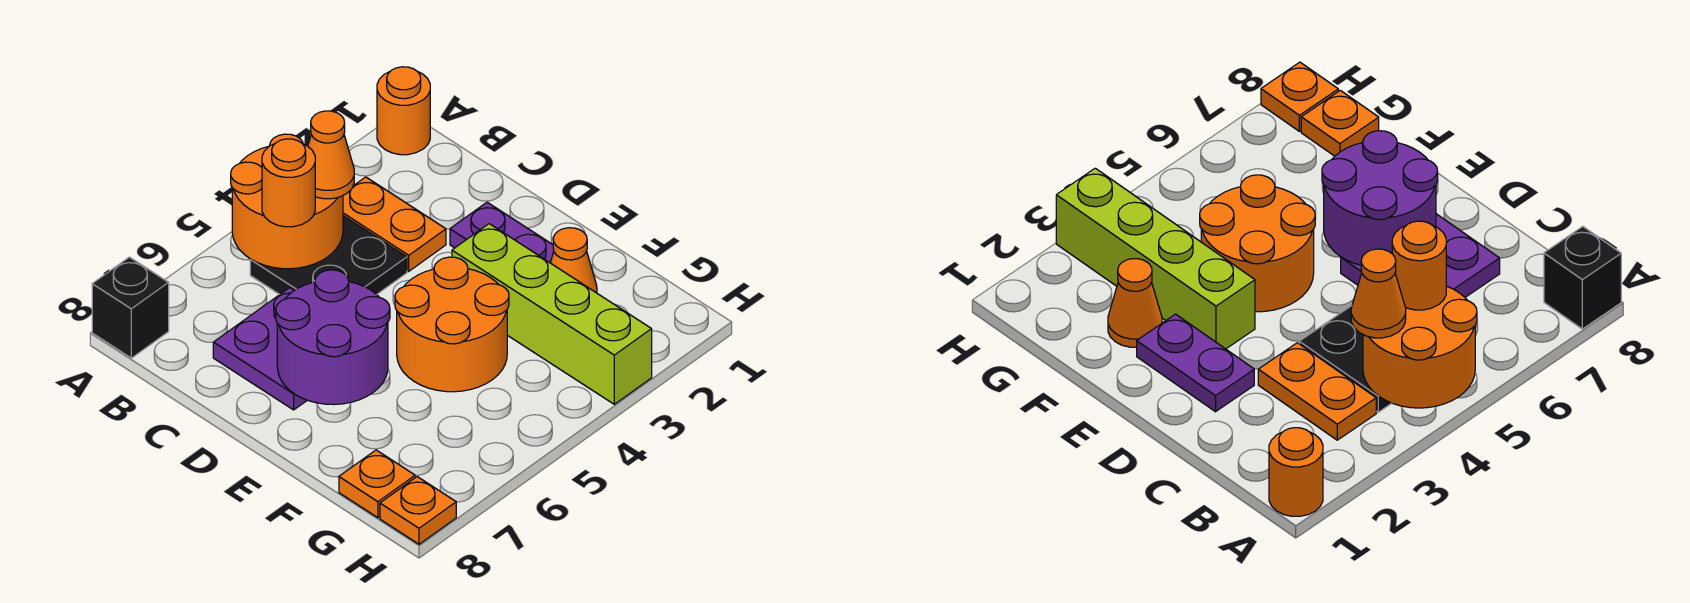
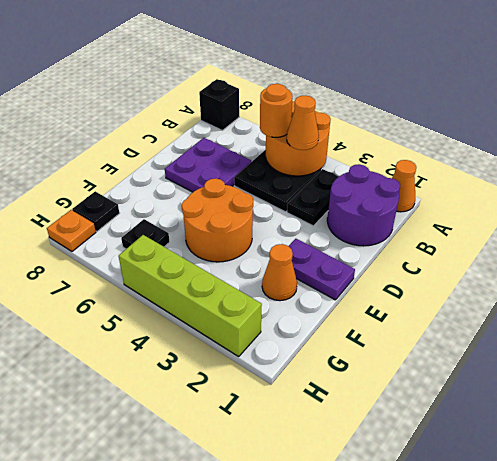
orange round brick A1 level 1 -> orange cone A1 level 1
orange plate B3:C3 level 1 -> black plate B3:C3 level 1
purple plate D2:E2 level 1 -> purple plate E1:E2 level 1
purple round brick D6:E7 level 2 -> purple round brick B1:C2 level 1
lime brick E3:H3 level 1 -> lime brick H2:H5 level 1
none -> black plate G6 level 1
orange plate G8 level 1 -> black plate G8 level 1

